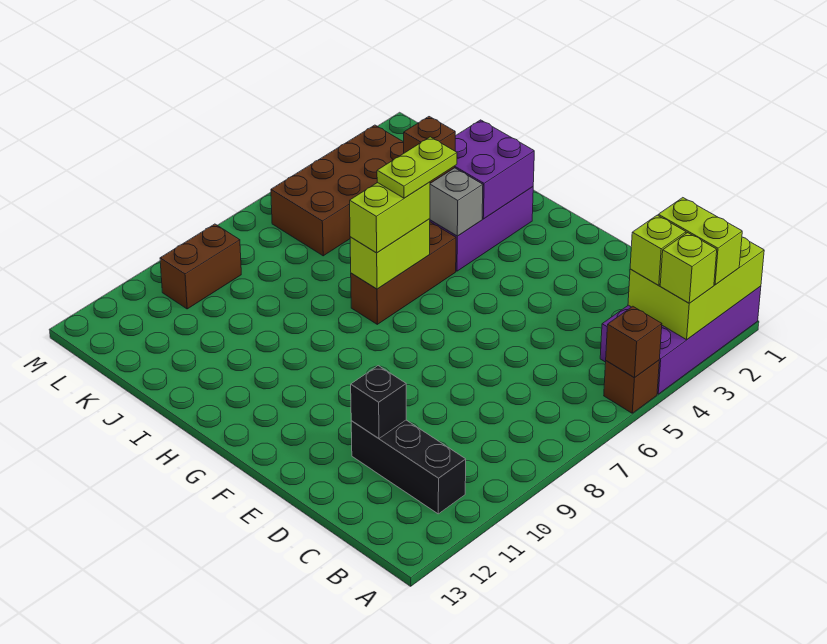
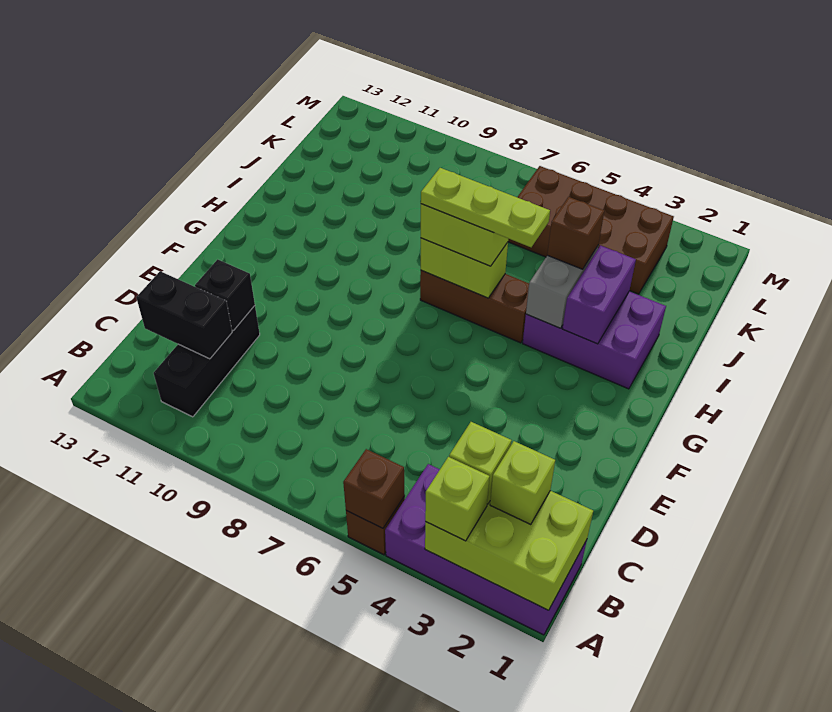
lime brick A2:B2 level 3 -> lime brick B2 level 3
none -> black brick C11:C12 level 2
purple brick H2:I3 level 2 -> purple brick H3:I3 level 2
lime plate H5:H6 level 4 -> lime plate H5:H7 level 4
brown brick L9:L10 level 1 -> none

